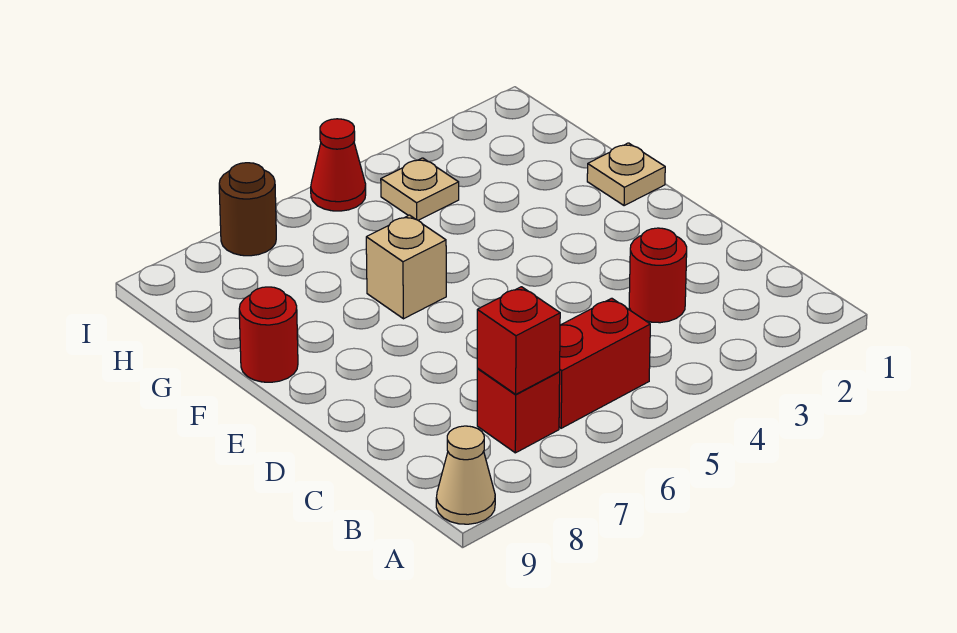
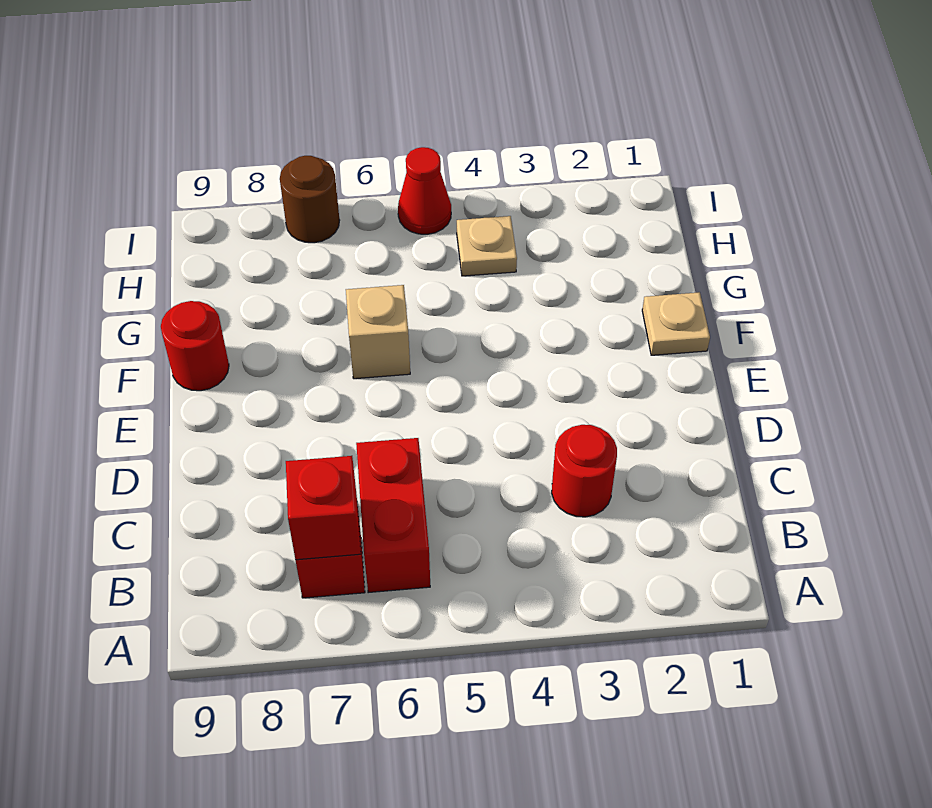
tan cone A9 level 1 -> none
red brick B5:B6 level 1 -> red brick B6:C6 level 1

